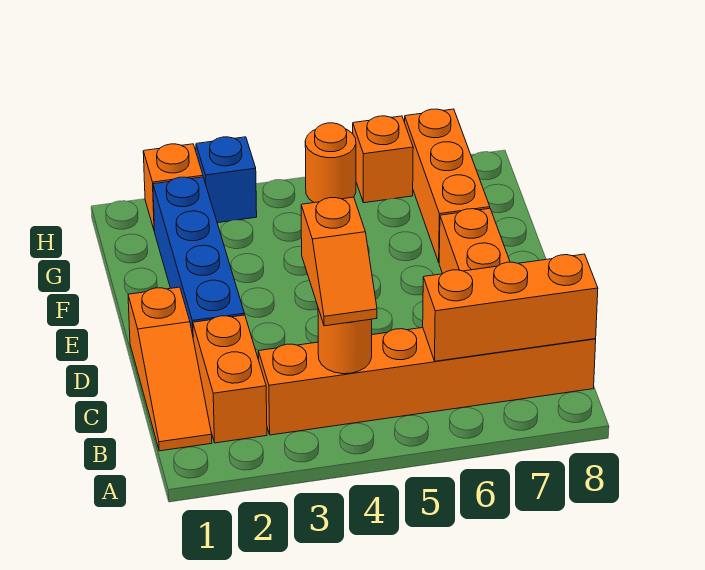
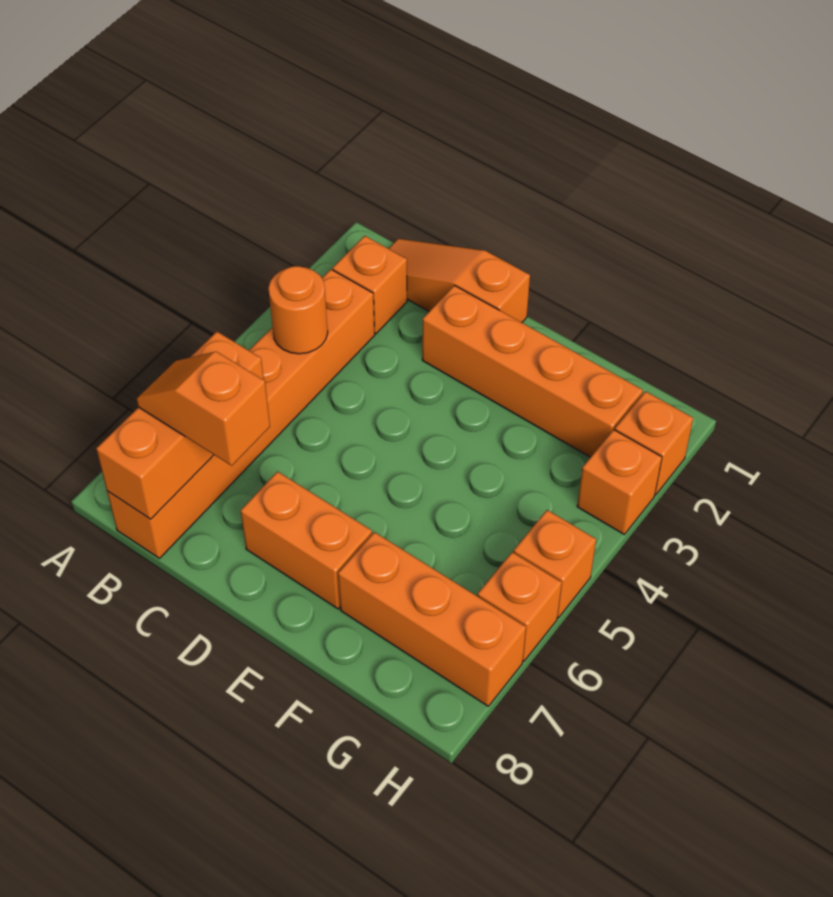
orange brick B2:C2 level 1 -> orange brick B2 level 1
orange slope B4:C4 level 3 top C -> orange slope B7:C7 level 3 top C
blue brick D2:G2 level 1 -> orange brick D2:G2 level 1
blue brick H3 level 1 -> orange brick H3 level 1
orange round brick H5 level 1 -> orange brick H5 level 1

